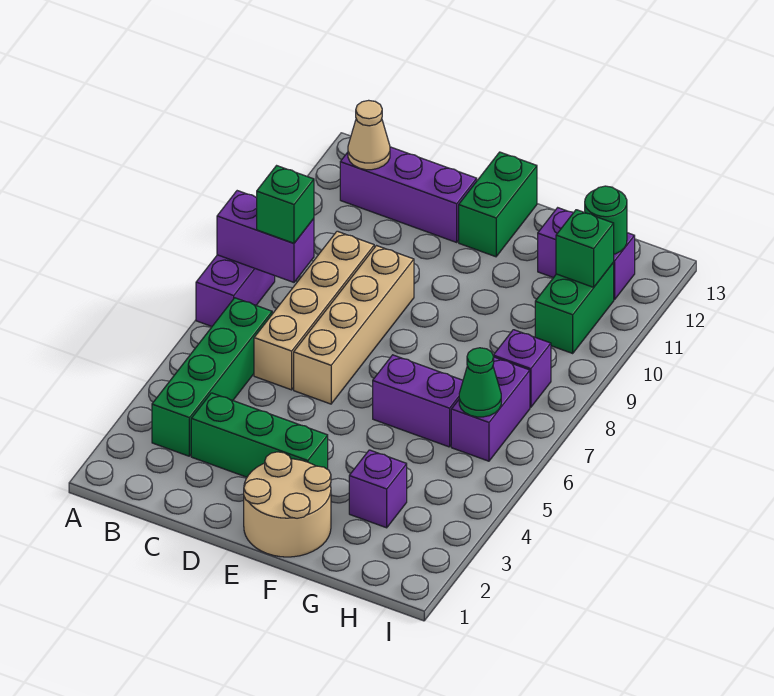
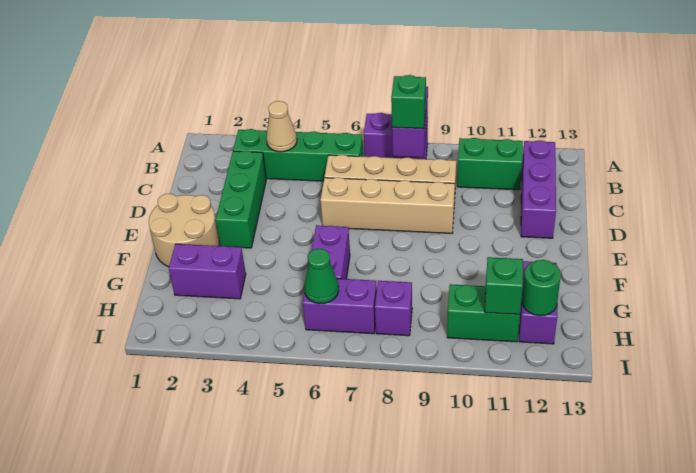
tan cone B12 level 2 -> tan cone B4 level 2
green brick E12:E13 level 1 -> green brick B10:B11 level 1
purple brick G3 level 1 -> purple brick G2:G3 level 1

